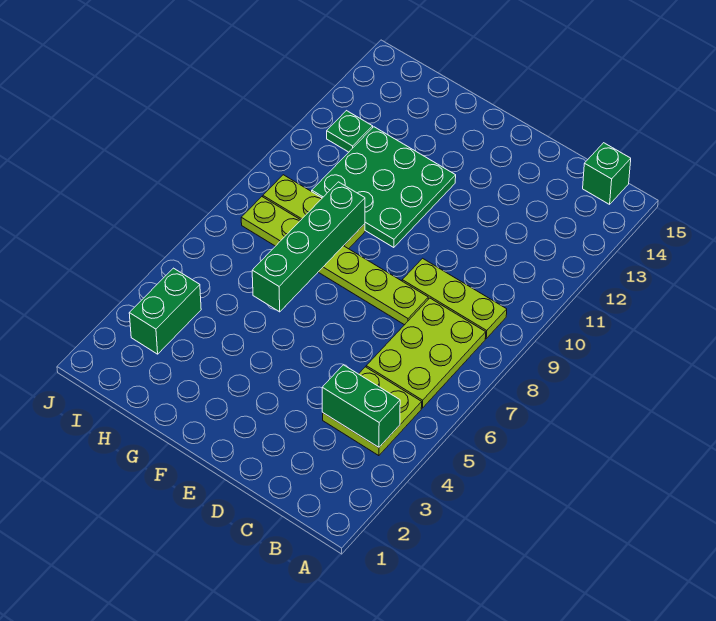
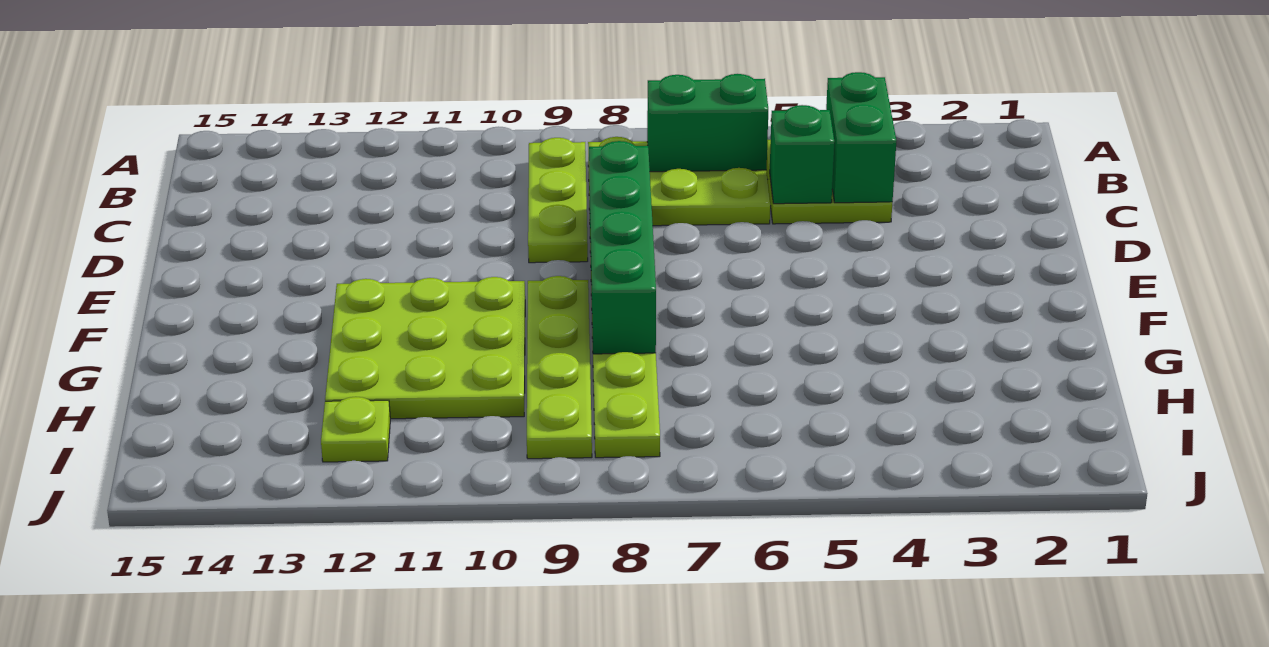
green brick B15 level 1 -> green brick C5 level 2
green plate F10:H12 level 1 -> lime plate F10:H12 level 1
green brick G6:G9 level 2 -> green brick D8:G8 level 2
lime plate G9:I9 level 1 -> lime plate F9:I9 level 1
green brick I3:I4 level 1 -> green brick B6:B7 level 2
green plate I12 level 1 -> lime plate I12 level 1

